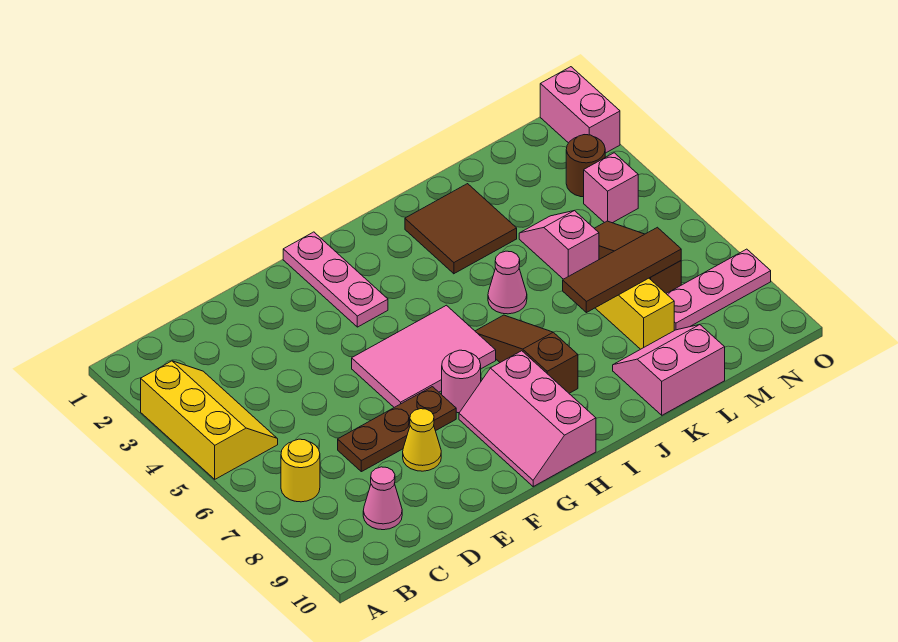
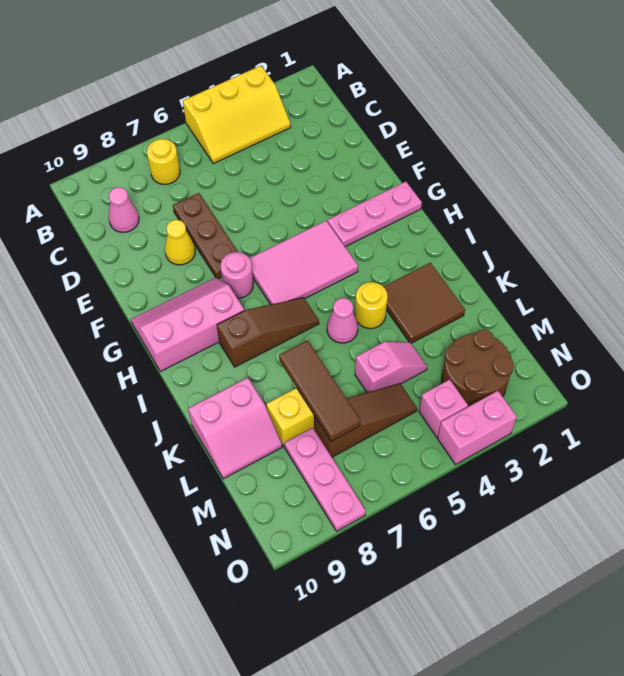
pink tile F5:H6 level 1 -> pink tile G4:H6 level 1
none -> yellow round brick J4 level 1
pink slope K9:L10 level 1 top 10 -> pink slope K9:L10 level 1 top K
brown round brick N3 level 1 -> brown round brick M2:N3 level 1
pink brick O1:O2 level 1 -> pink brick O3:O4 level 1

